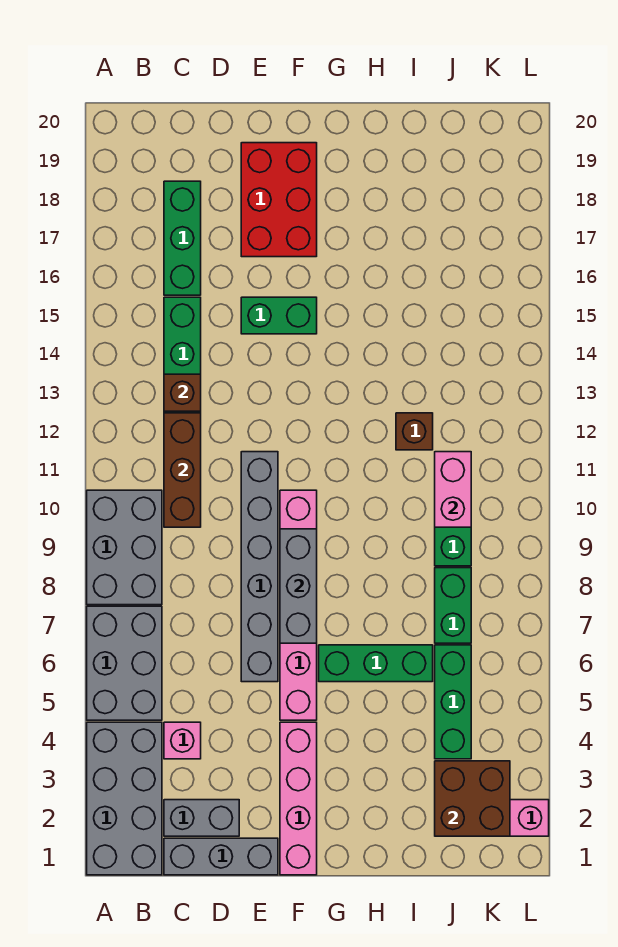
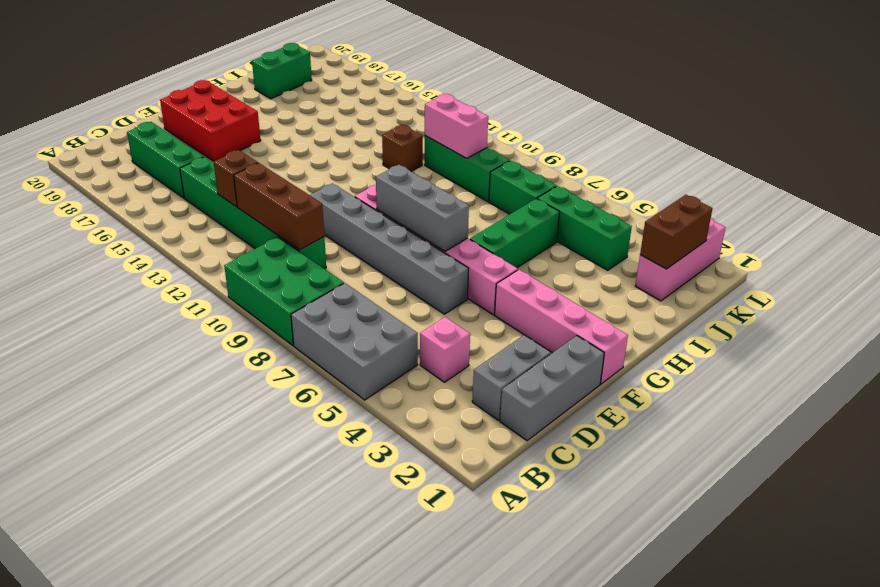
grey brick A1:B4 level 1 -> none
grey brick A8:B10 level 1 -> green brick A8:B10 level 1
green brick E15:F15 level 1 -> green brick I19:J19 level 1
brown brick J2:K3 level 2 -> brown brick J2:K2 level 2

